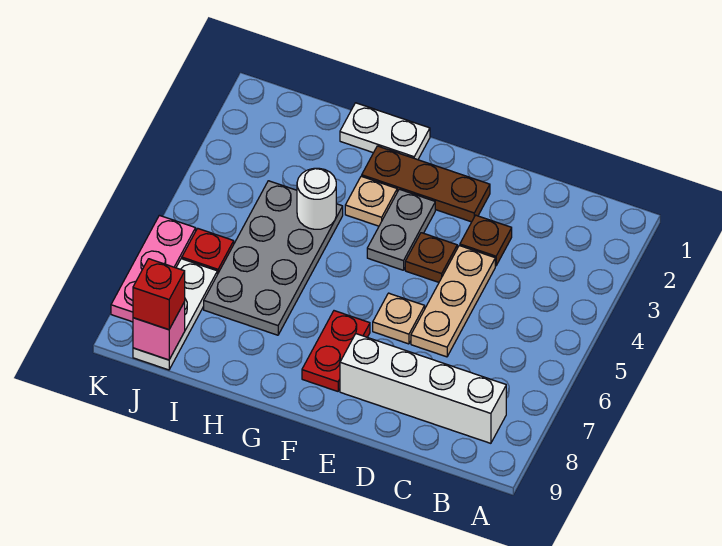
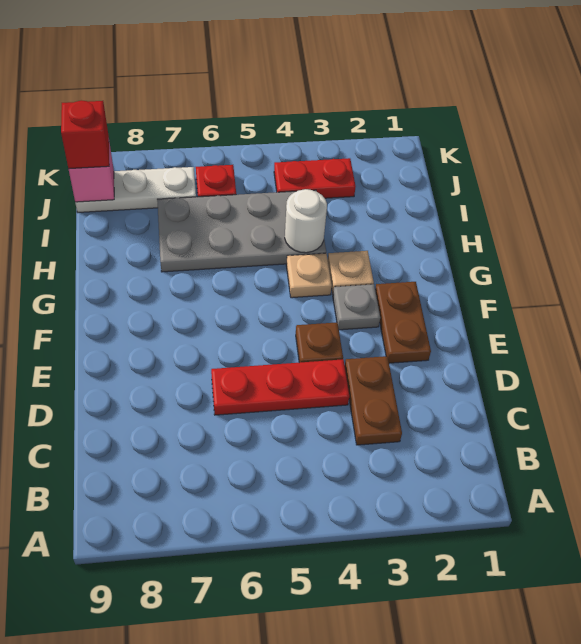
white brick B8:E8 level 1 -> none
brown plate D3 level 1 -> brown plate C3:D3 level 1
tan plate D4:D6 level 1 -> red plate D4:D6 level 1
brown plate E2:G2 level 1 -> brown plate E2:F2 level 1
tan plate E6 level 1 -> tan plate G4 level 1
grey plate F3:F4 level 1 -> grey plate F3 level 1
red plate F7:F8 level 1 -> red plate J3:J4 level 1
white plate G1:H1 level 1 -> none
pink plate K6:K8 level 1 -> none

